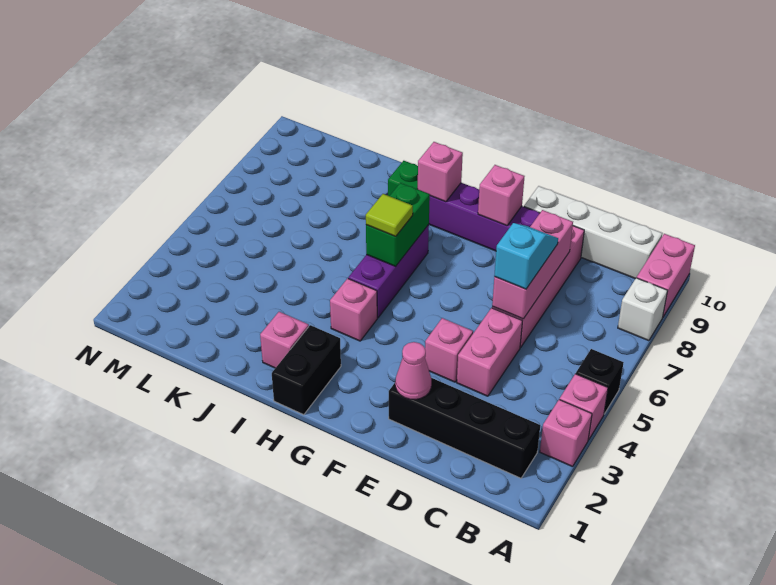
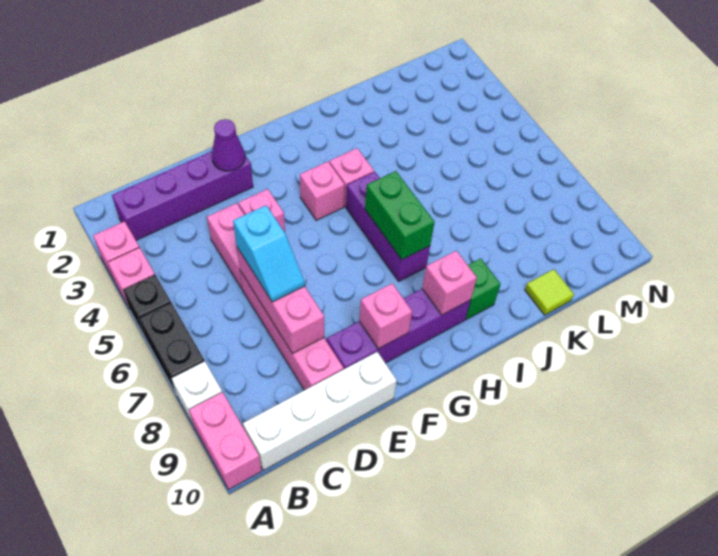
black brick B2:E2 level 1 -> purple brick B2:E2 level 1
pink cone E2 level 2 -> purple cone E2 level 2
black brick H1:H2 level 1 -> black brick A6:A7 level 1
lime tile H6 level 3 -> lime tile K10 level 1
pink brick I2 level 1 -> pink brick G4 level 1

